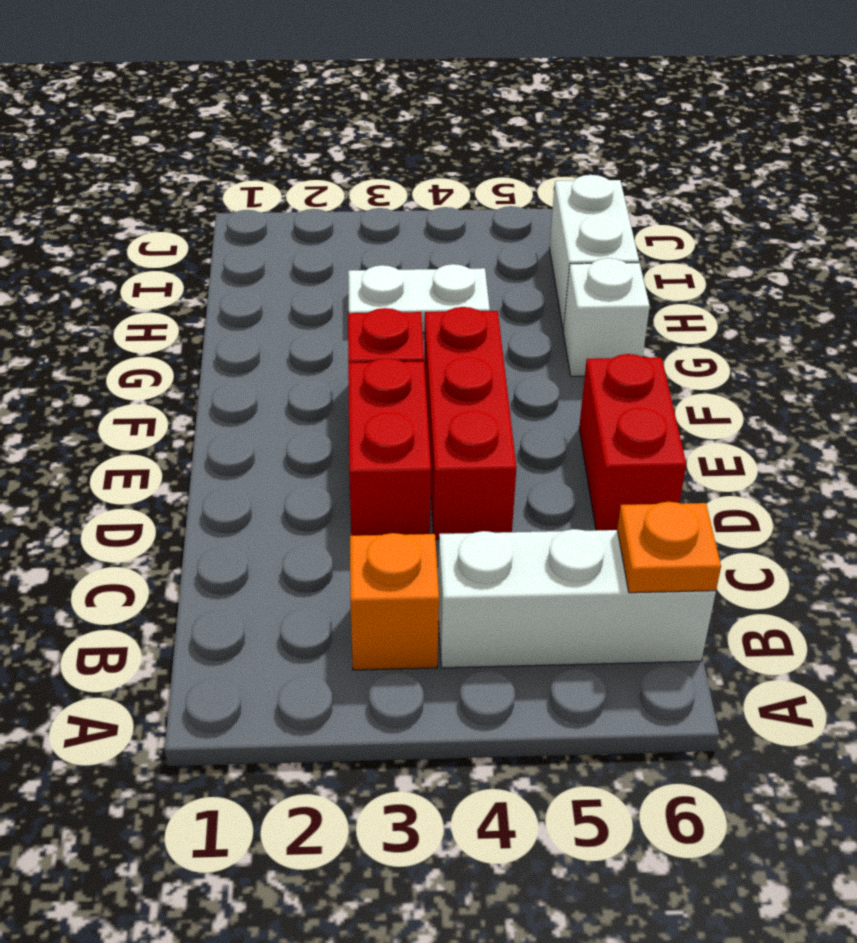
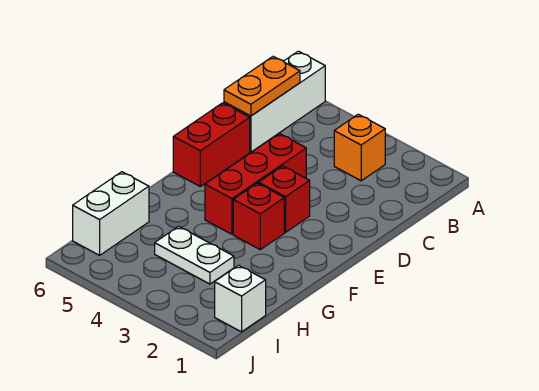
white brick B4:B6 level 1 -> white brick A6:C6 level 1
orange plate B6 level 2 -> orange plate B6:C6 level 2
red brick D3:E3 level 1 -> red brick E3 level 1
white brick G6 level 1 -> white brick I1 level 1

